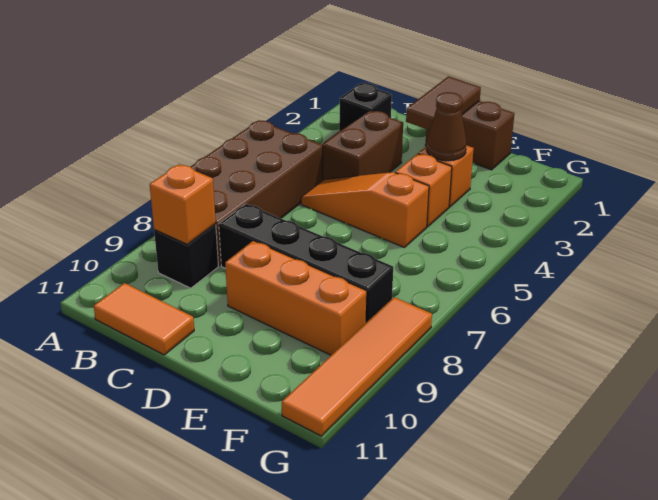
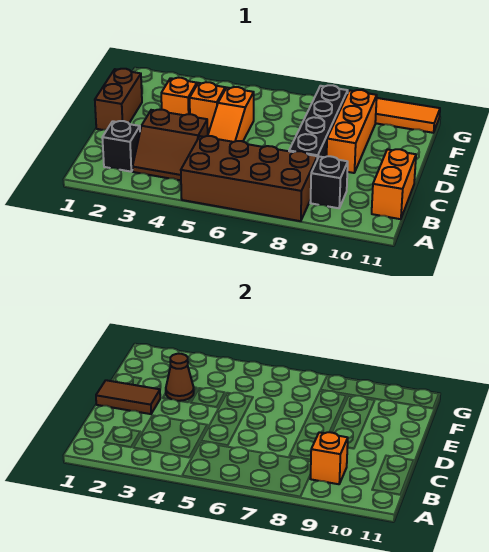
orange tile B11:C11 level 1 -> orange brick B11:C11 level 1

